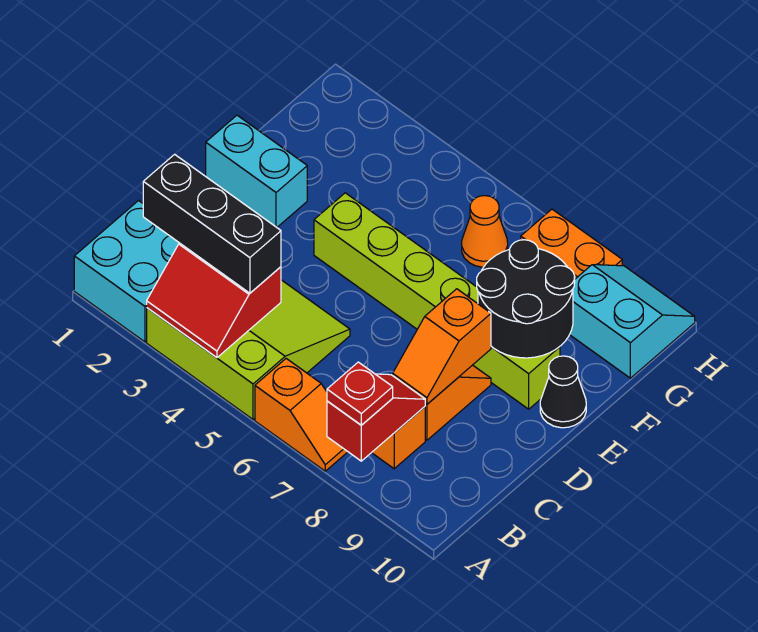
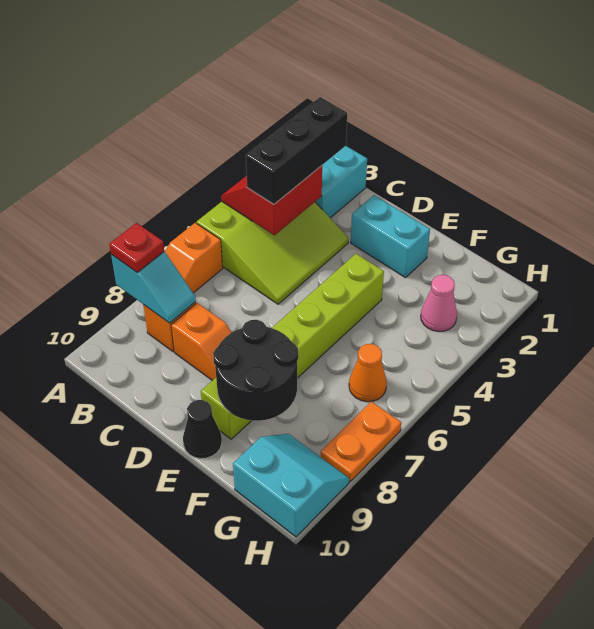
red slope A8:B8 level 2 top A -> cyan slope A8:B8 level 2 top A
orange slope C8:D8 level 2 top D -> none
cyan brick E1:E2 level 1 -> cyan brick D2:E2 level 1
none -> pink cone G3 level 1
cyan slope G9:H10 level 1 top G -> cyan slope G9:H10 level 1 top 10

